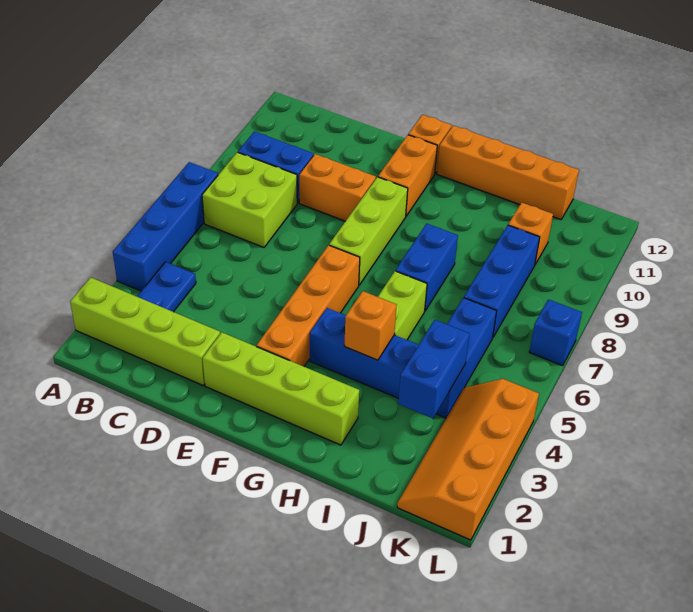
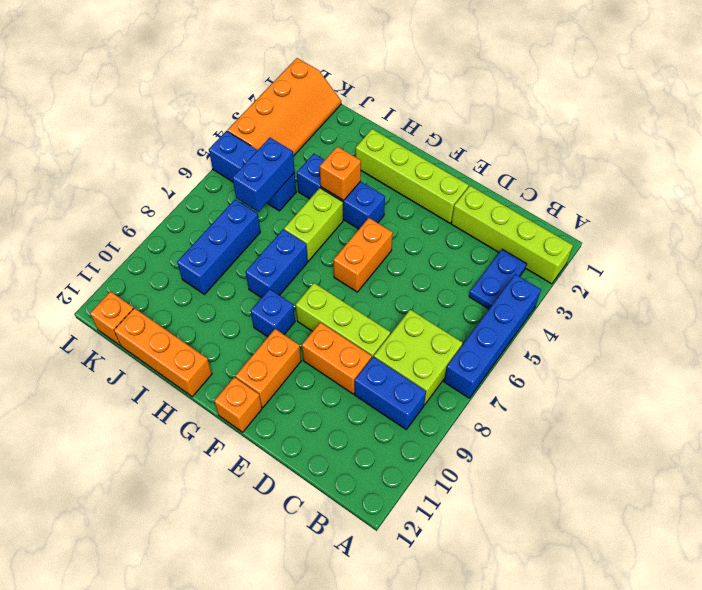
orange brick F3:F6 level 1 -> orange brick F5:F6 level 1
lime brick F7:F9 level 1 -> lime brick D8:F8 level 1
orange brick G12:J12 level 1 -> orange brick H12:J12 level 1
blue brick J3:J4 level 2 -> blue brick J5:J6 level 2
blue brick J4:J6 level 1 -> blue brick J5:L5 level 1
orange brick J10 level 1 -> orange brick K12 level 1
blue brick L7 level 1 -> blue brick G9 level 1

